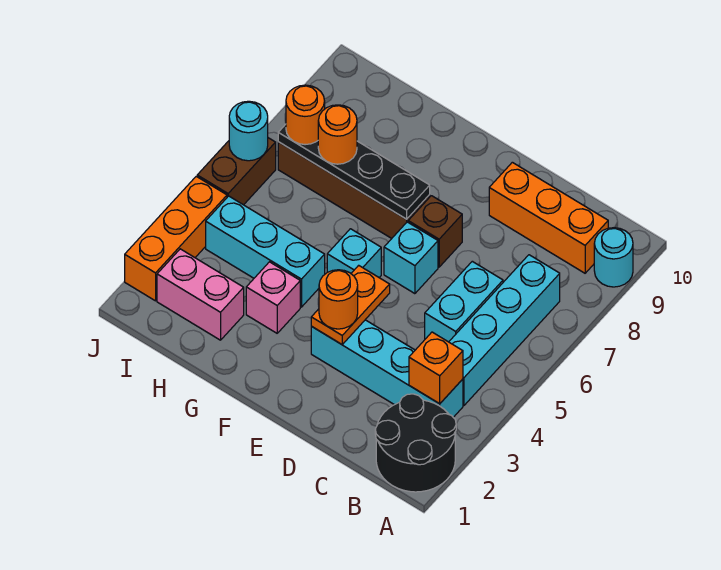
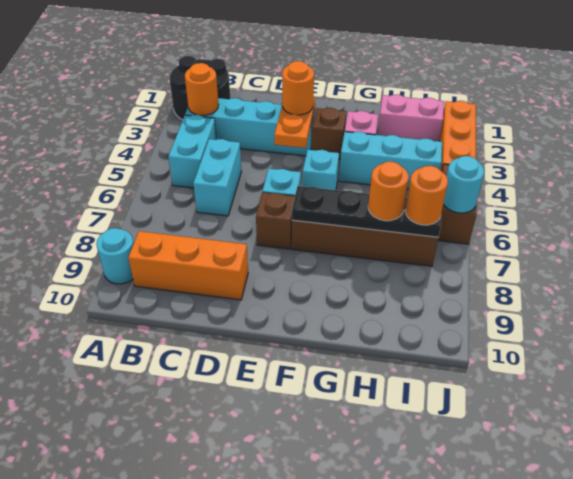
orange brick B3 level 2 -> orange round brick B3 level 2
cyan brick B4:B7 level 1 -> cyan brick B4:B5 level 1
none -> brown brick F3 level 1

